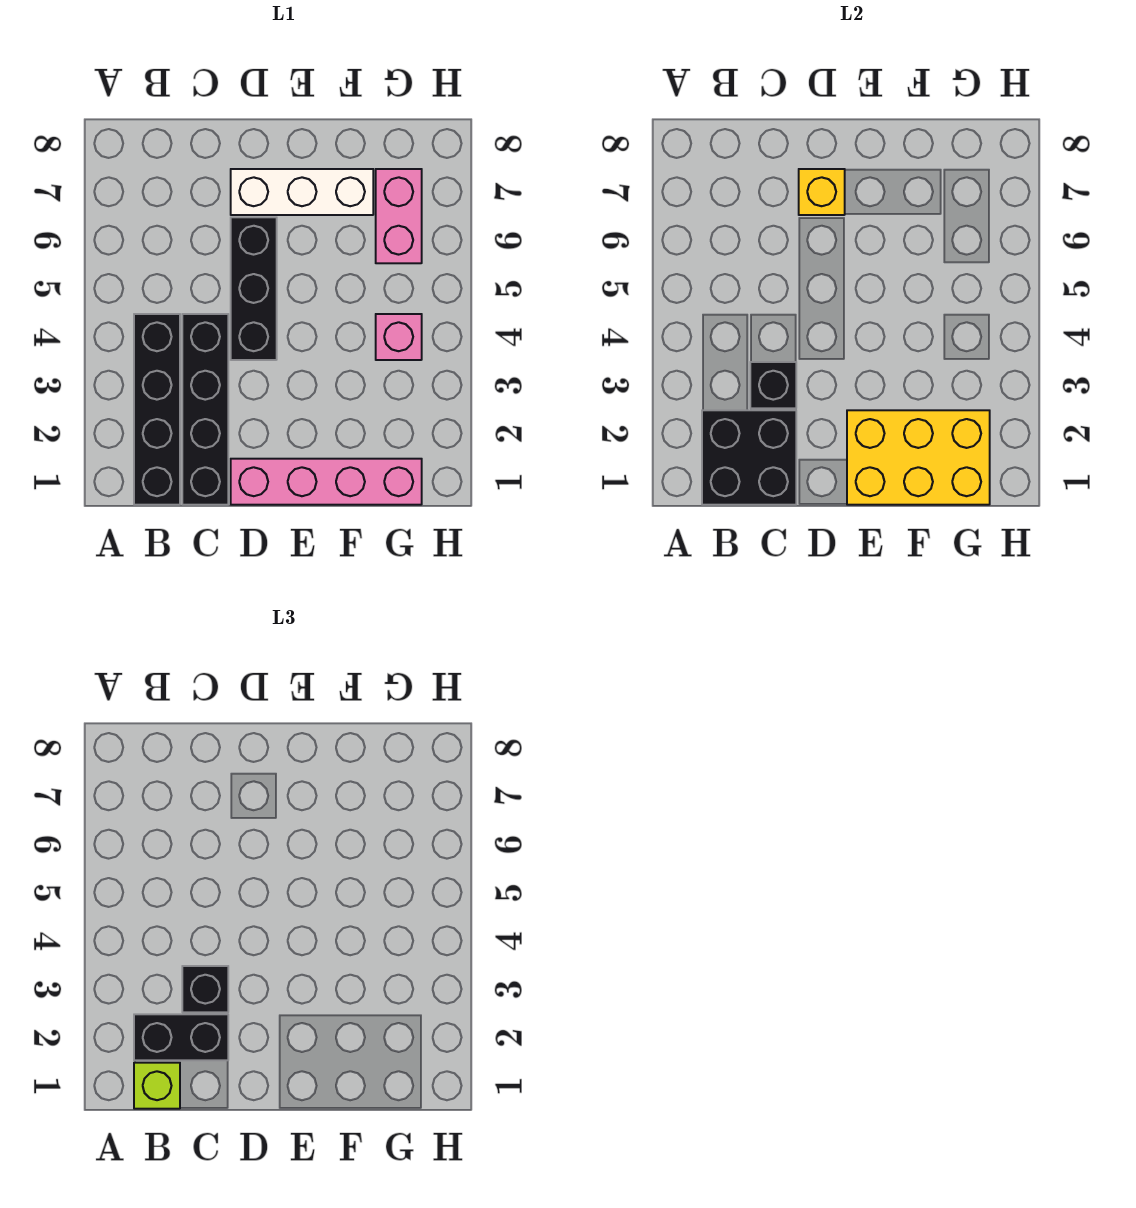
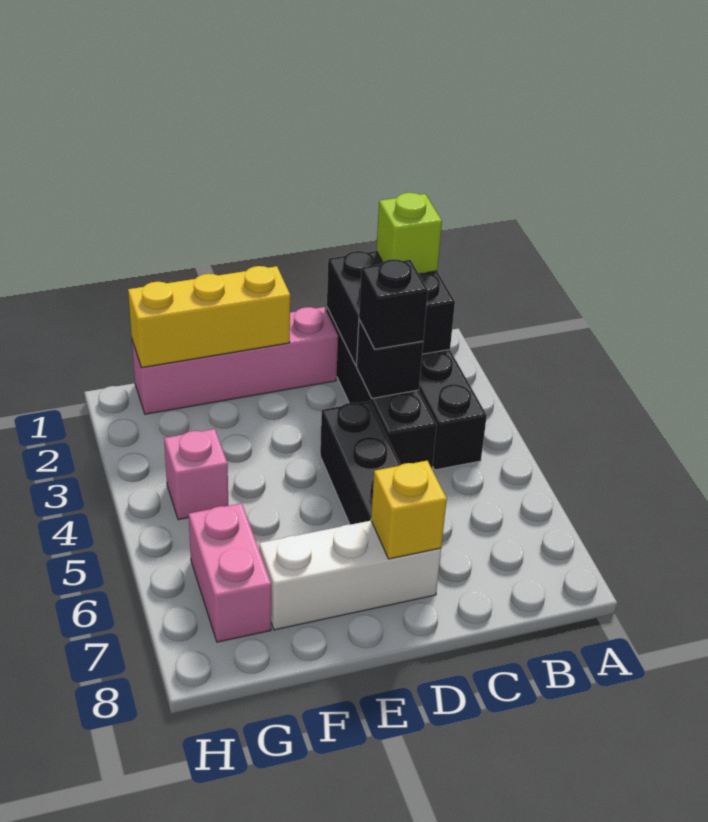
black brick B2:C2 level 3 -> none
yellow brick E1:G2 level 2 -> yellow brick E1:G1 level 2

